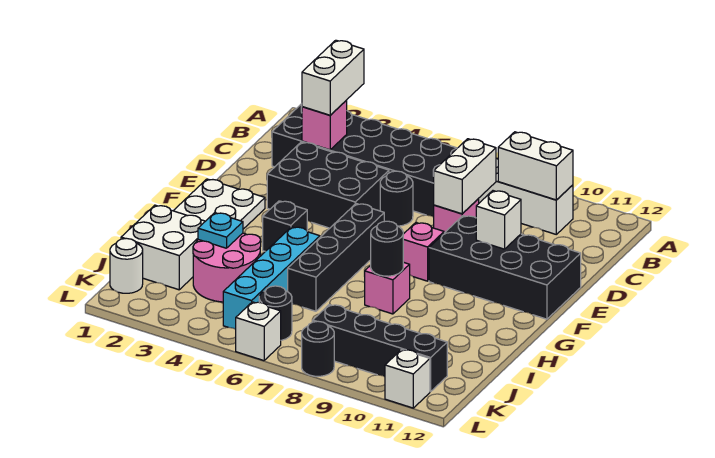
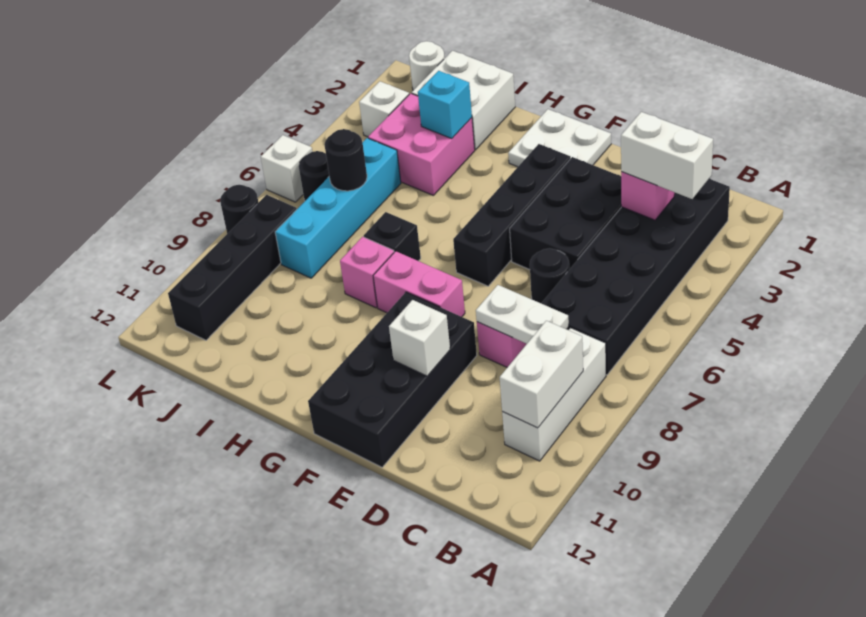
white brick C8:D8 level 2 -> white plate C8:D8 level 2
black brick F6:I6 level 1 -> black brick F3:F6 level 1
pink brick F8 level 1 -> pink brick F8:G8 level 1
black brick G4 level 1 -> black brick H7 level 1
cyan brick H5:K5 level 1 -> cyan brick J5:J8 level 1
black round brick H8 level 2 -> black round brick J6 level 2
pink round brick I3:J4 level 1 -> pink brick I3:J4 level 1
cyan plate I3 level 2 -> cyan brick I3 level 2
white brick L11 level 1 -> white brick K3 level 1

